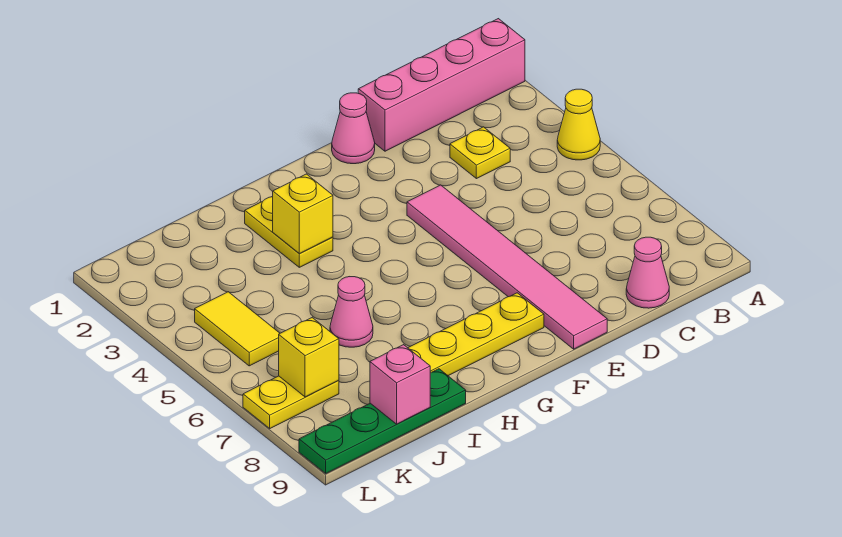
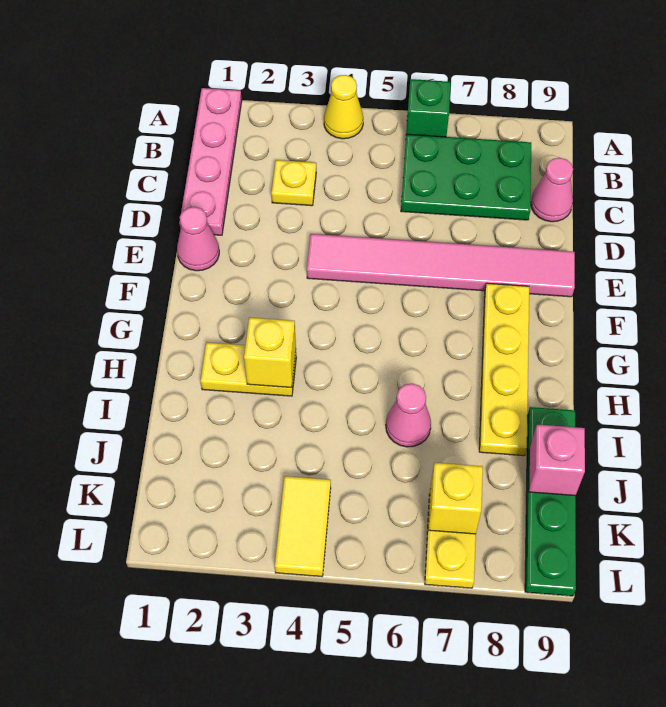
pink brick A1:D1 level 1 -> pink plate A1:D1 level 1
none -> green brick A6 level 1
none -> green plate B6:C8 level 1
yellow tile K4:K5 level 1 -> yellow tile K4:L4 level 1

